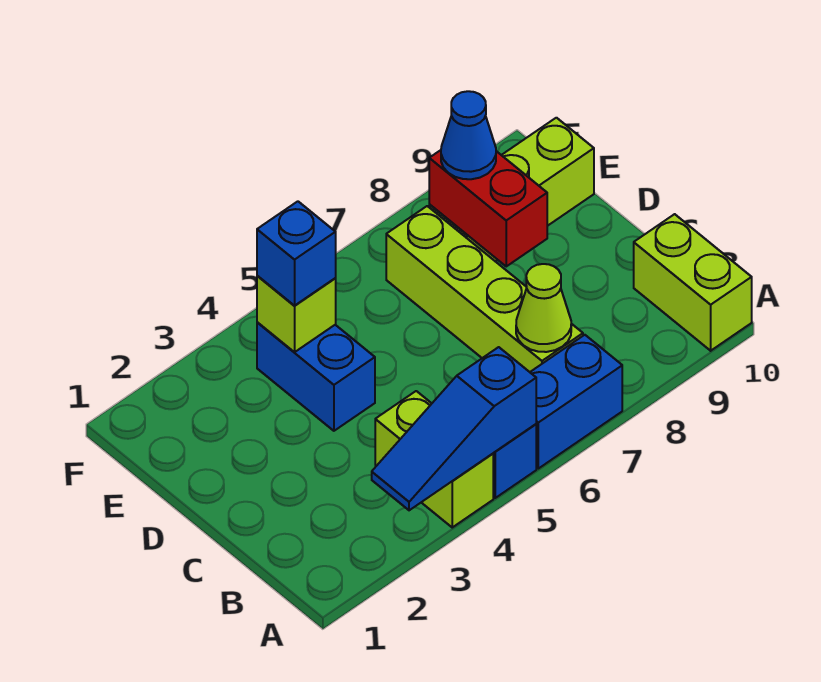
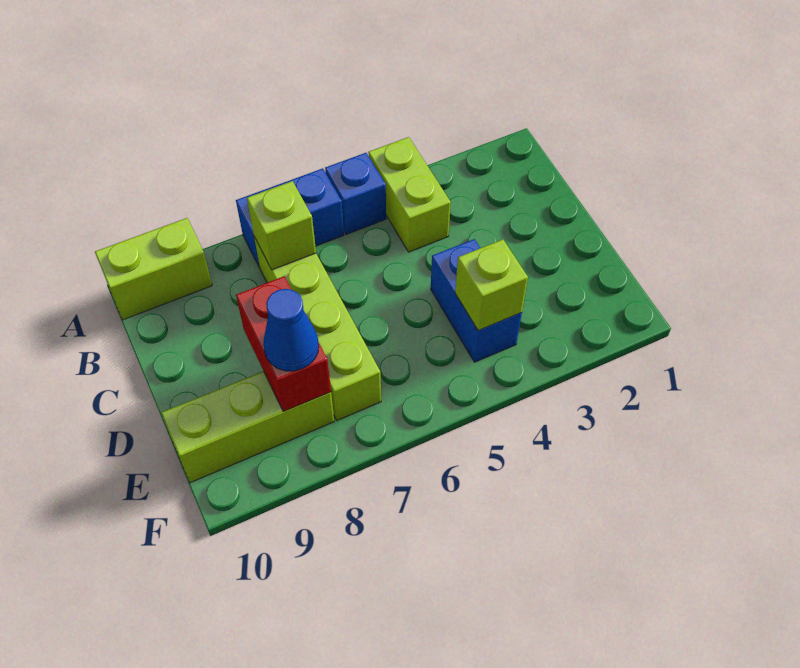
blue slope A3:A5 level 2 top 5 -> none
lime brick A10:B10 level 1 -> lime brick A9:A10 level 1
lime cone B7 level 2 -> lime brick B7 level 2
blue brick E4 level 3 -> none

